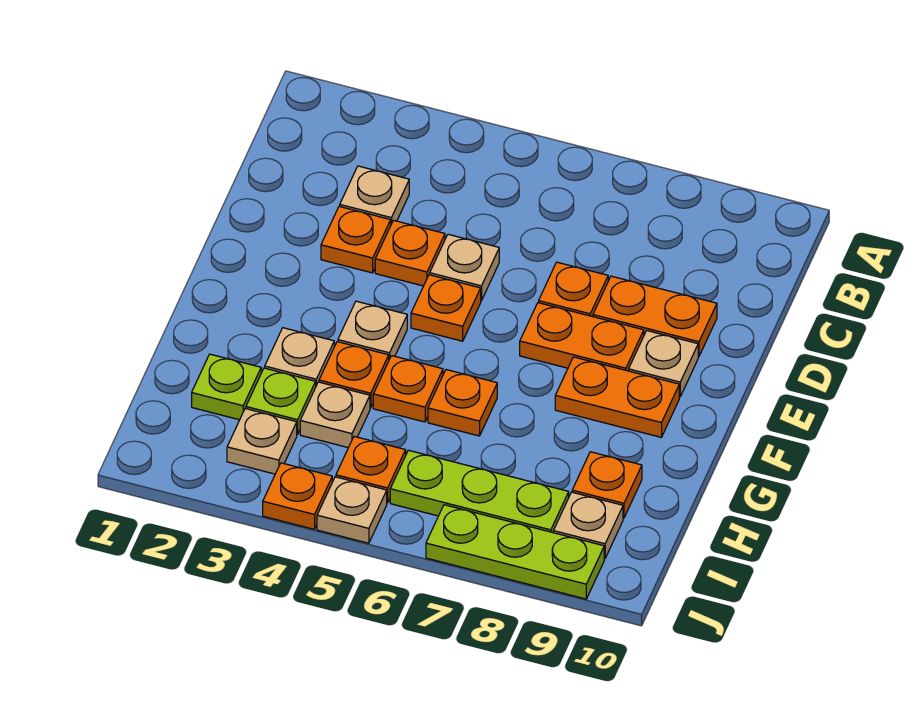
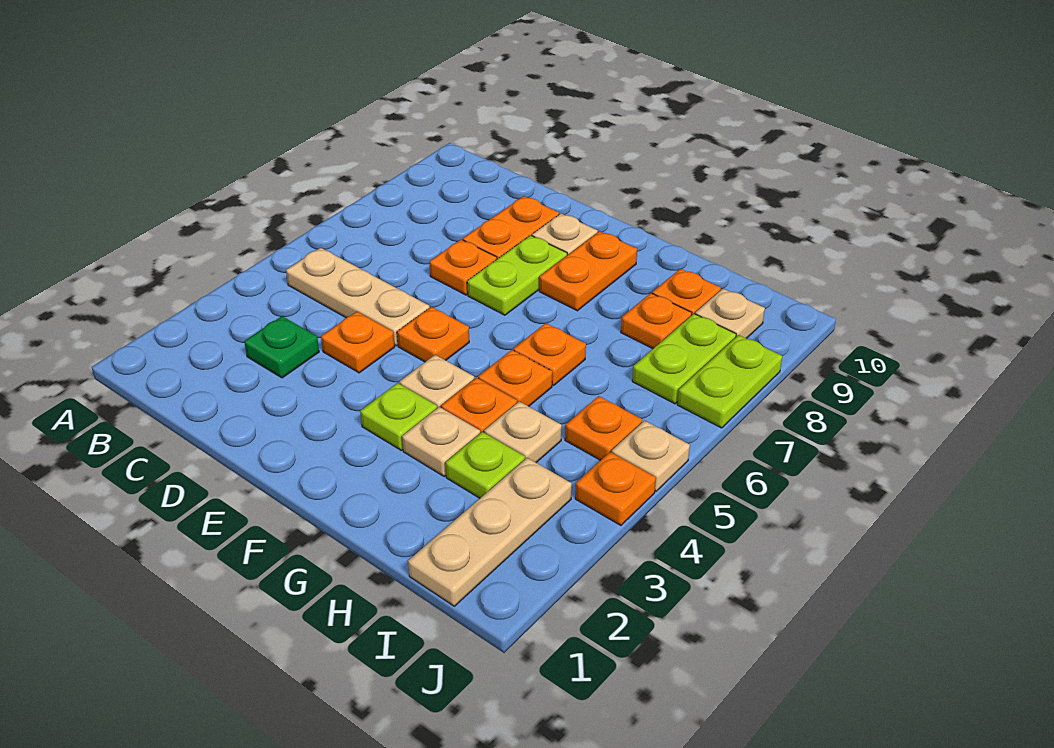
tan plate C3 level 1 -> green plate C3 level 1
orange plate D3 level 1 -> orange plate H8 level 1
tan plate D5 level 1 -> tan plate B5:D5 level 1
orange plate E7:E8 level 1 -> lime plate E7:E8 level 1
lime plate H2 level 1 -> lime plate F3 level 1
tan plate I3 level 1 -> tan plate I1:I3 level 1
lime plate I6:I8 level 1 -> lime plate I7:I8 level 1
lime plate J7:J9 level 1 -> lime plate J7:J8 level 1

